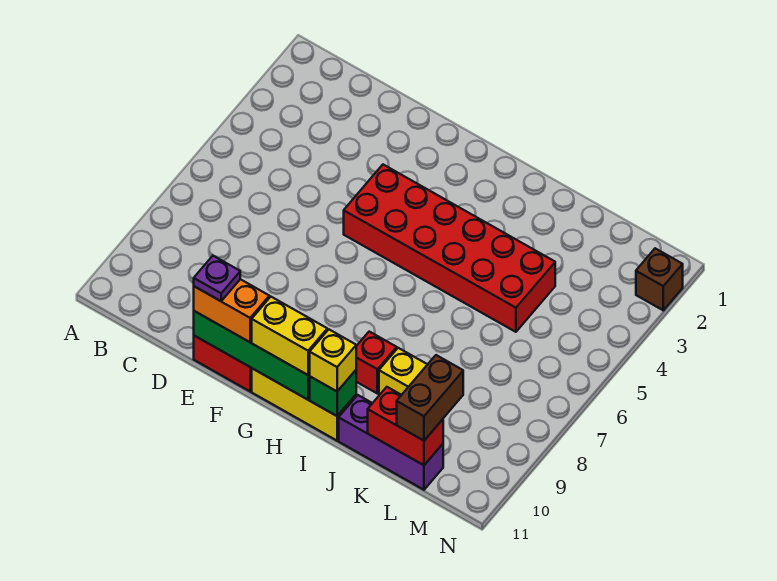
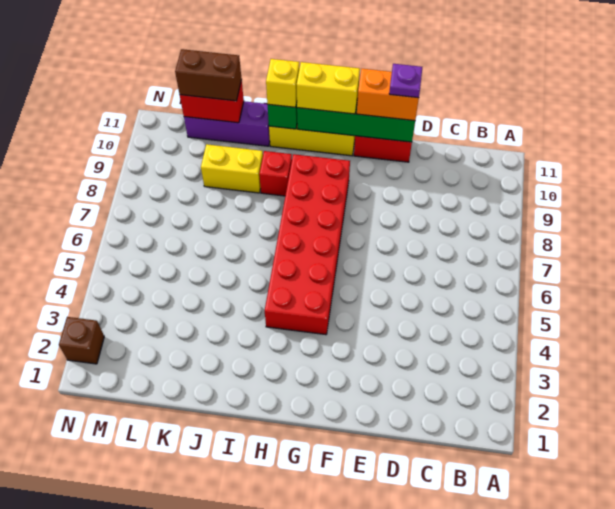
red brick F4:K5 level 1 -> red brick G4:H9 level 1
brown brick L10:L11 level 3 -> brown brick K11:L11 level 3

